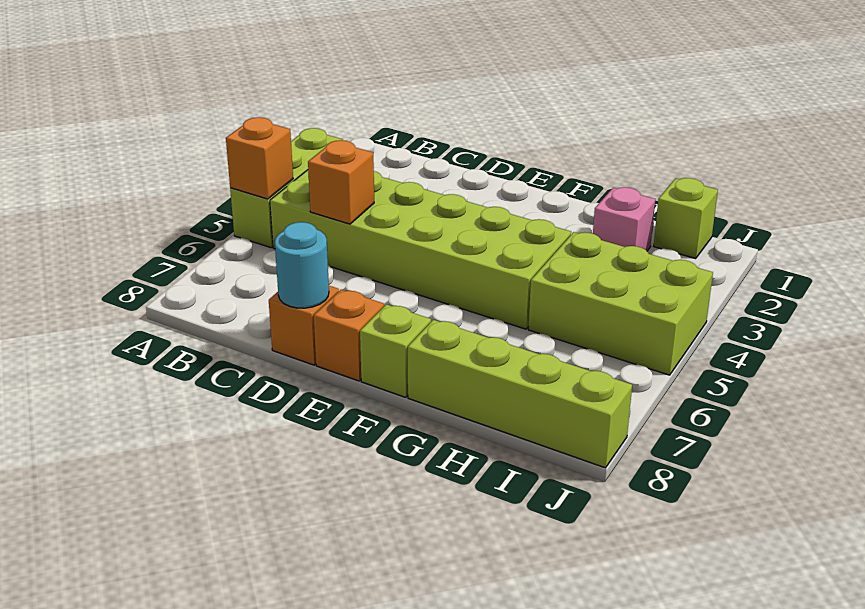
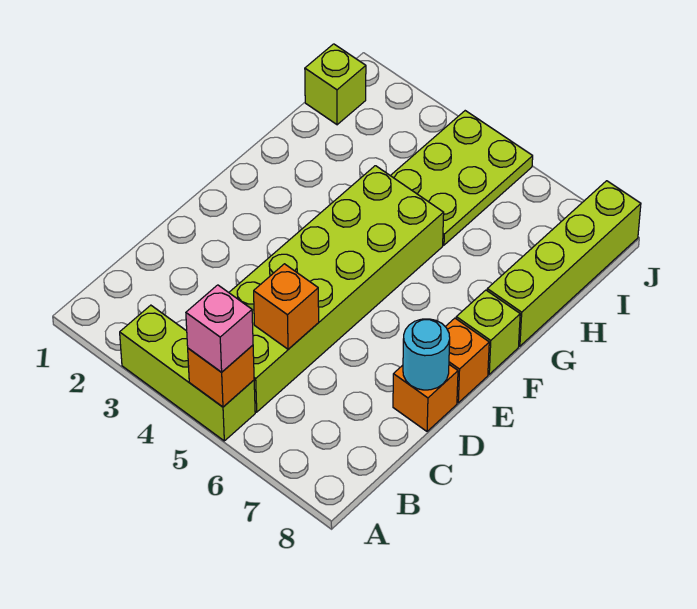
pink brick H2 level 1 -> pink brick A5 level 3
lime brick H4:J5 level 1 -> lime plate H4:J5 level 1

